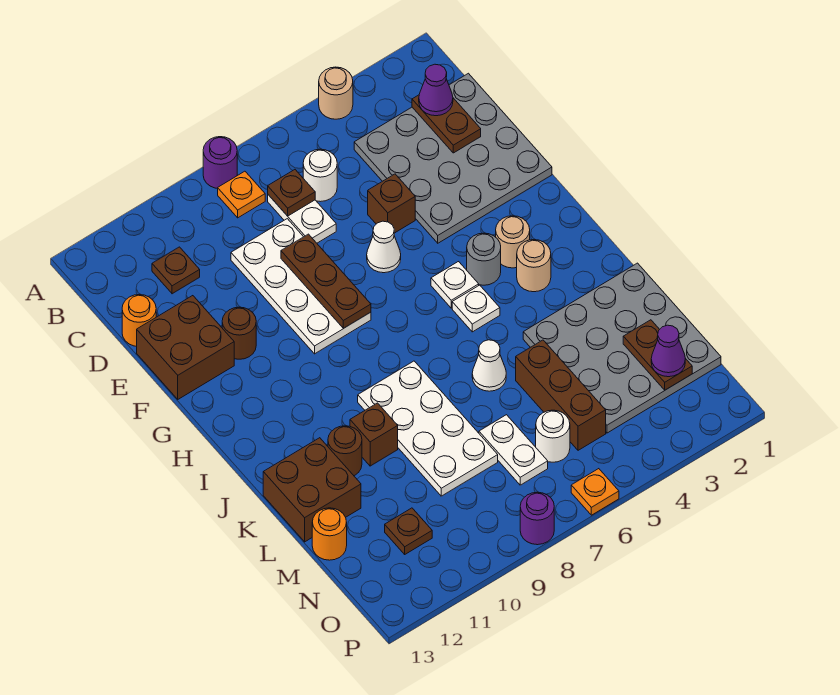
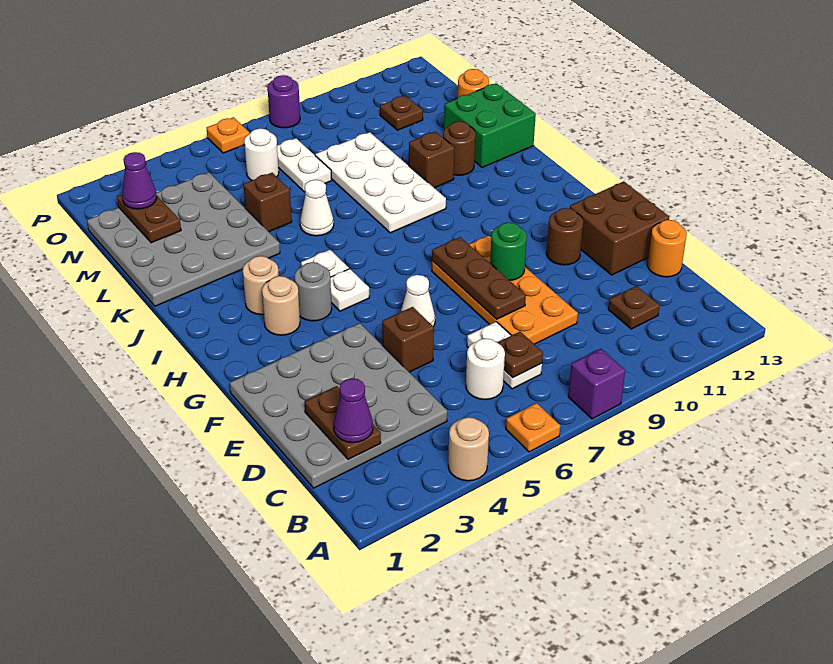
purple round brick A8 level 1 -> purple brick A8 level 1
orange plate B8 level 1 -> orange plate A6 level 1
white plate D8:G9 level 1 -> orange plate D8:G9 level 1
none -> green round brick F9 level 2
brown brick K12:L13 level 1 -> green brick K12:L13 level 1
brown brick L5:N5 level 1 -> brown brick L5 level 1

